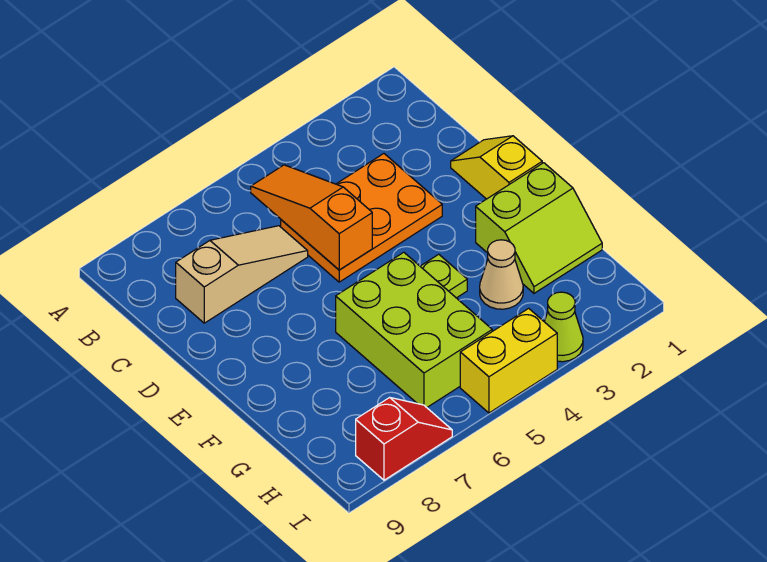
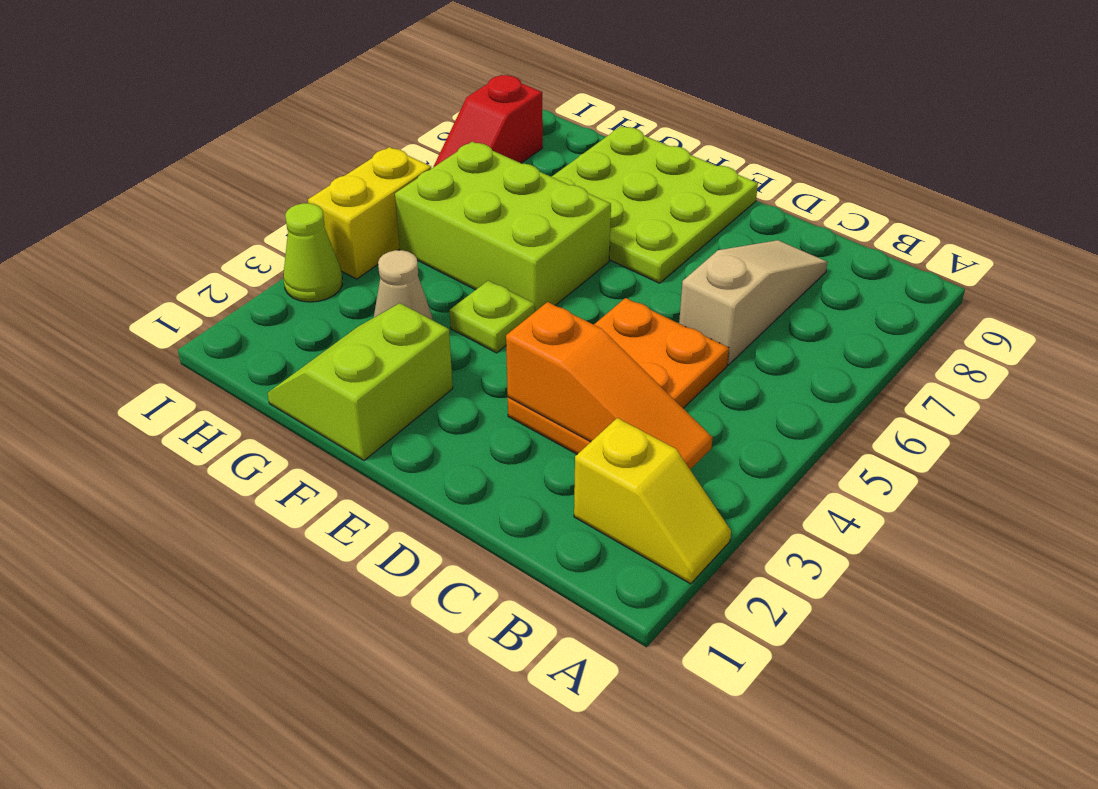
orange slope B5:D5 level 2 top D -> orange slope B3:D3 level 2 top D
tan slope C6:C8 level 1 top 8 -> tan slope C6:C8 level 1 top 6
yellow slope D1:E1 level 1 top E -> yellow slope A2:B2 level 1 top B
none -> lime plate E7:G9 level 1

